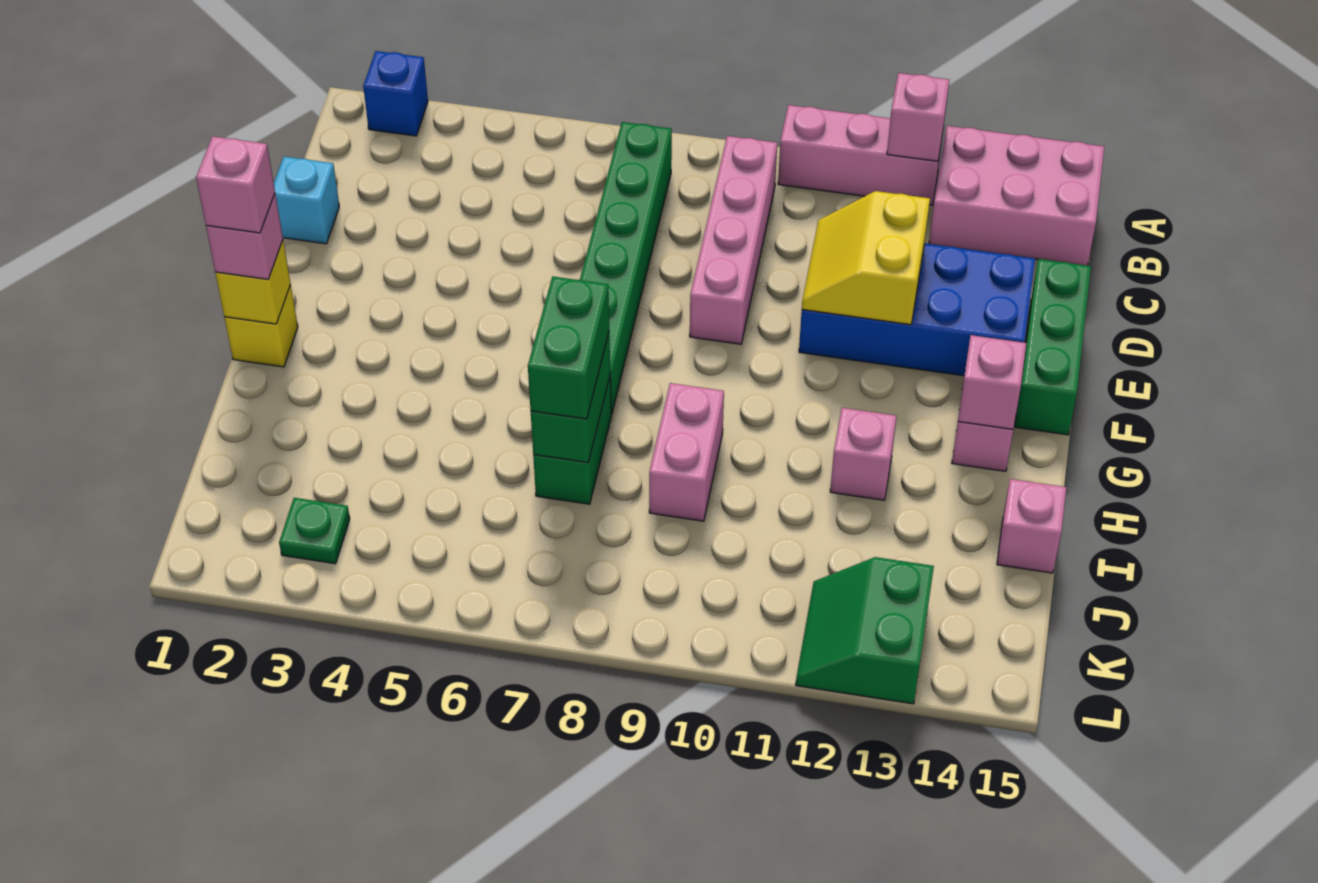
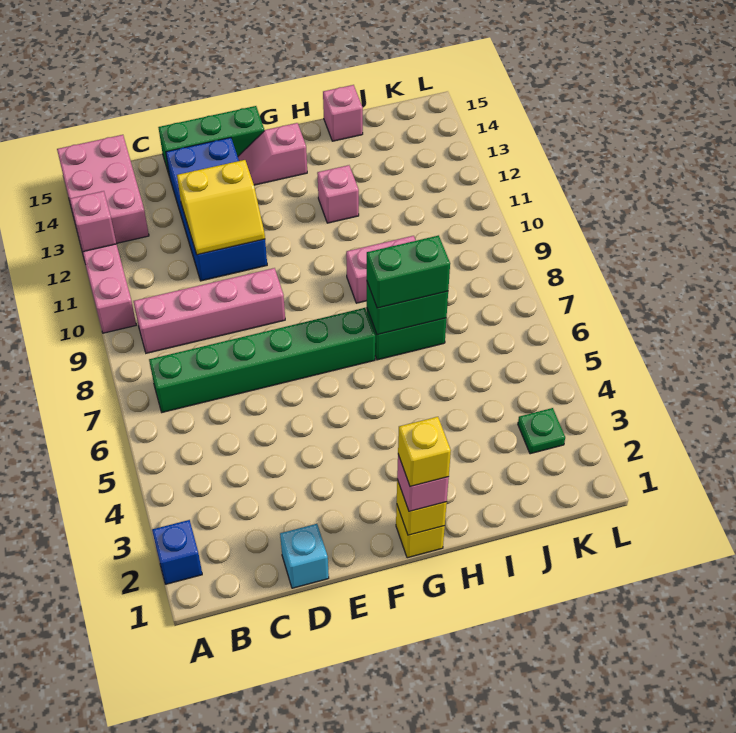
pink brick G1 level 4 -> yellow brick G1 level 4
pink brick G14 level 2 -> none
green slope K12:L13 level 1 top 13 -> none

